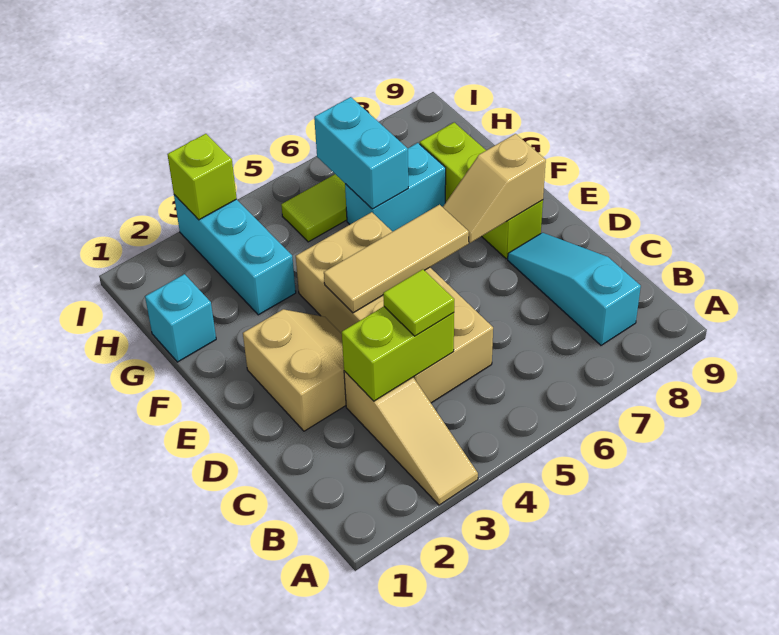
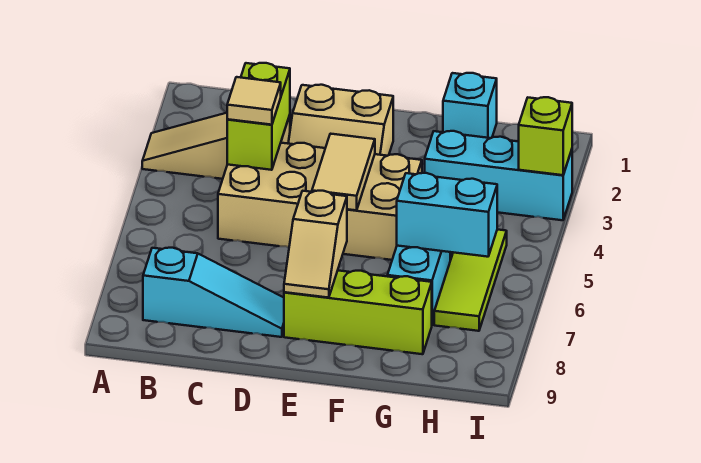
lime tile C4 level 3 -> tan tile C4 level 3
tan tile E4:E6 level 2 -> tan tile E4:E5 level 2
tan slope E7:E8 level 2 top 8 -> tan slope E7:E8 level 2 top 7

